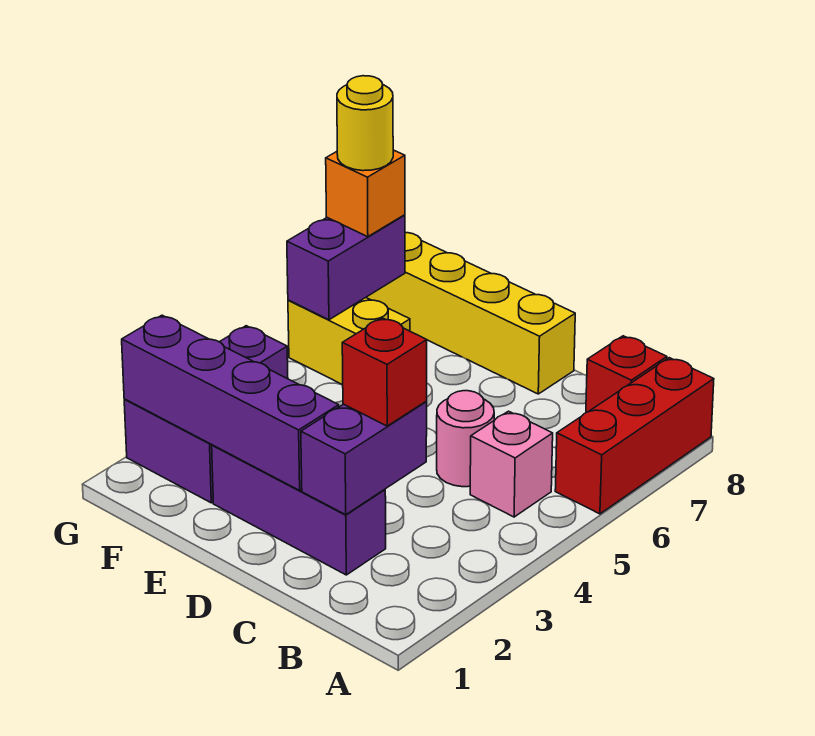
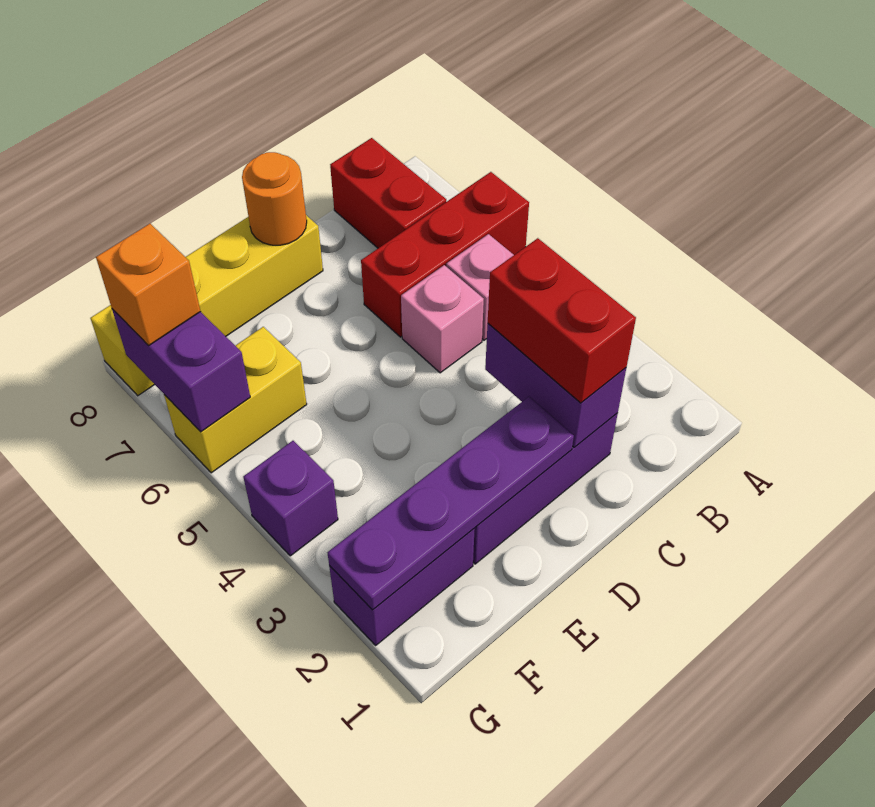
red brick A6:A8 level 1 -> red brick A6:C6 level 1
red brick B8 level 1 -> red brick B7:B8 level 1
red brick C3 level 3 -> red brick C2:C3 level 3
pink round brick C5 level 1 -> pink brick C5 level 1
purple brick D2:G2 level 2 -> purple plate D2:G2 level 2
none -> orange round brick D8 level 2
yellow round brick G7 level 4 -> none

